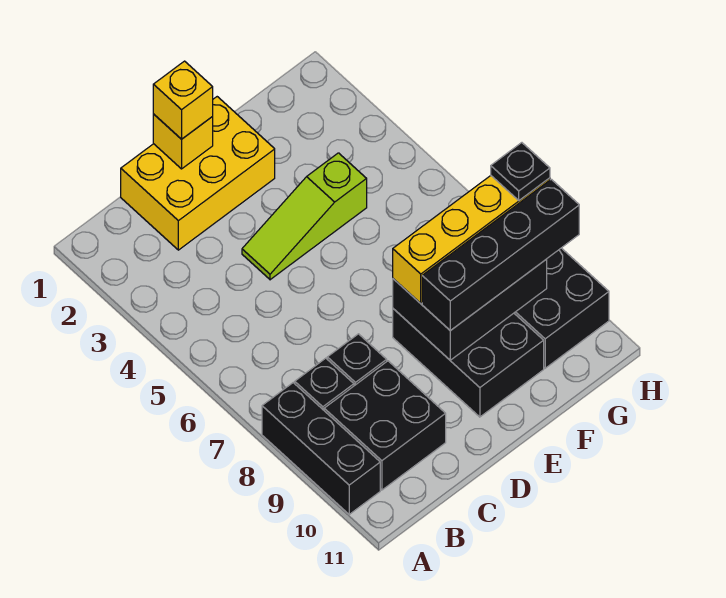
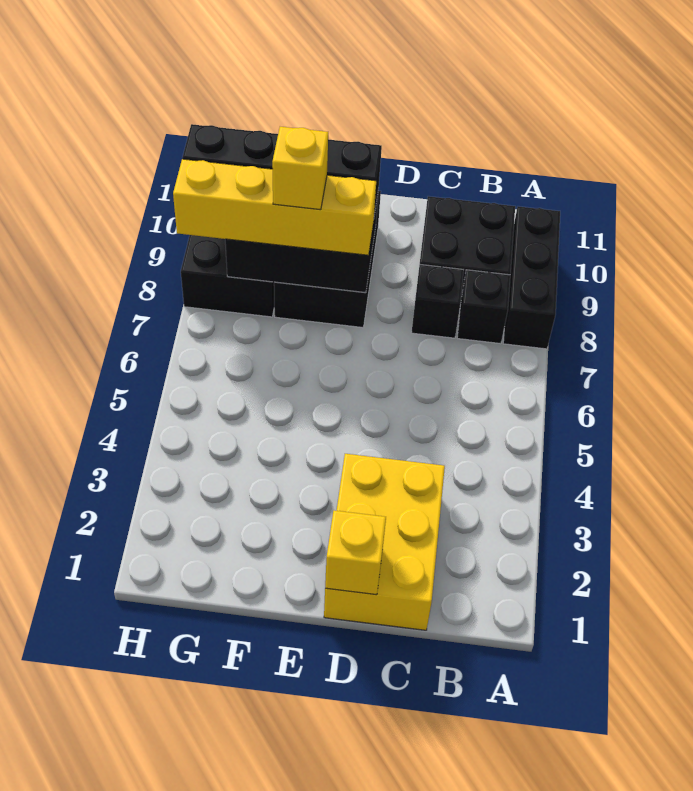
yellow brick C1:E2 level 1 -> yellow brick C1:D3 level 1
yellow brick D1 level 3 -> yellow brick F8 level 4
lime slope D4:F4 level 1 top F -> none
black plate H8 level 4 -> none

